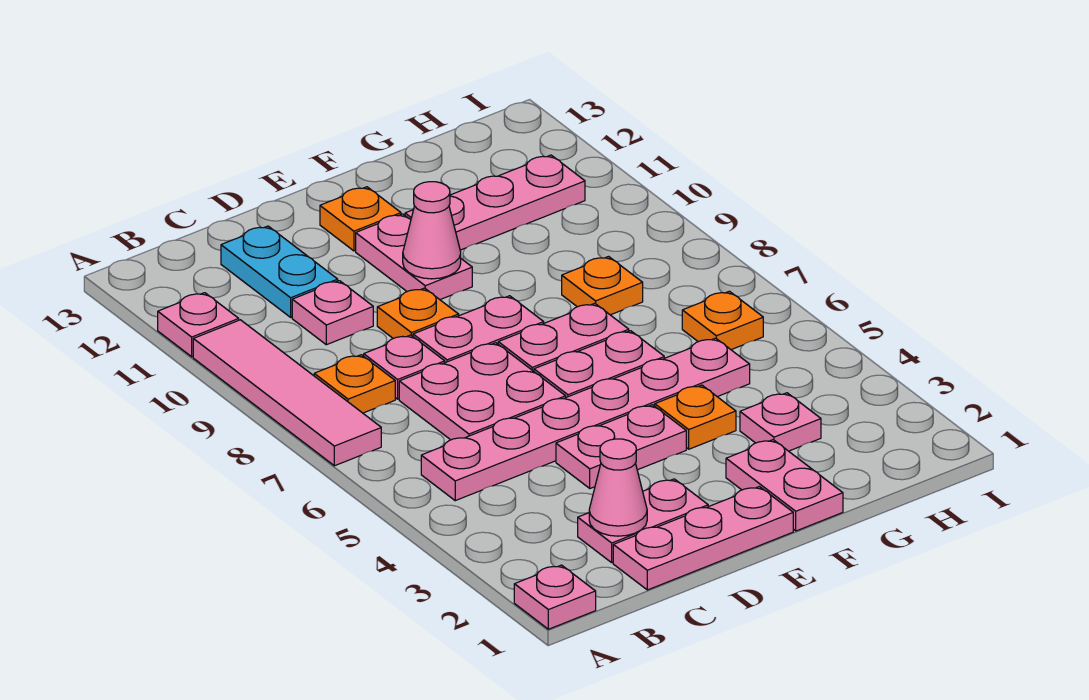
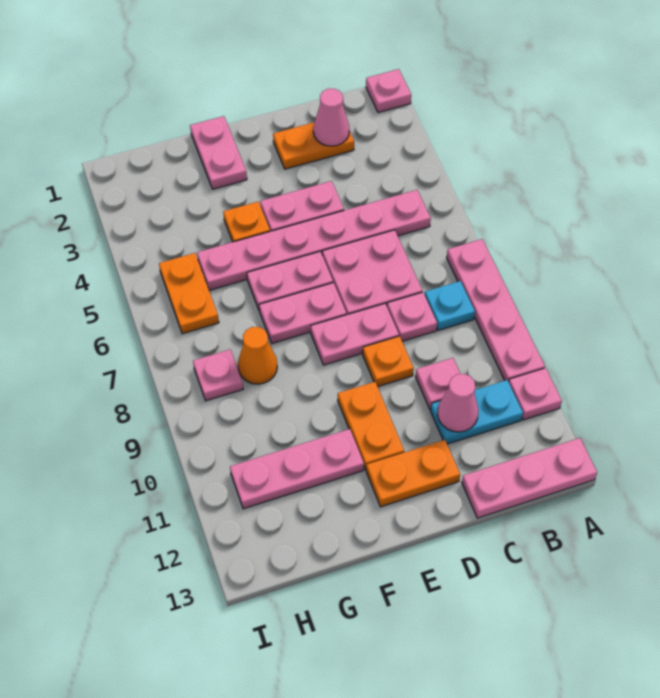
pink tile A7:A10 level 1 -> pink plate A7:A10 level 1
orange plate B8 level 1 -> cyan plate B8 level 1
pink plate C1:E1 level 1 -> pink plate A13:C13 level 1
pink plate C2:D2 level 1 -> orange plate C2:D2 level 1
cyan plate C11:C12 level 1 -> cyan plate B11:C11 level 1
pink plate E10:E11 level 1 -> orange plate E10:E11 level 1
pink cone E10 level 2 -> pink cone C11 level 2
orange plate E12 level 1 -> orange plate D12:E12 level 1
pink plate G3 level 1 -> pink plate H8 level 1
orange plate G8 level 1 -> orange cone G8 level 1
orange plate H6 level 1 -> orange plate H5:H6 level 1

